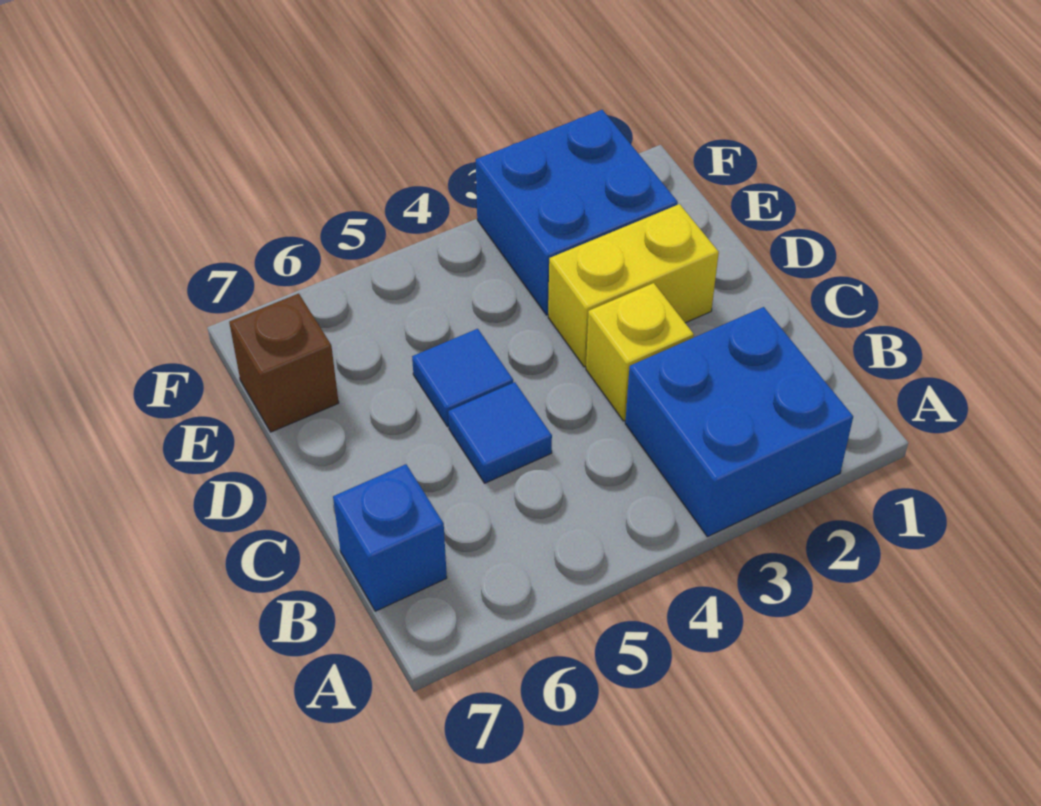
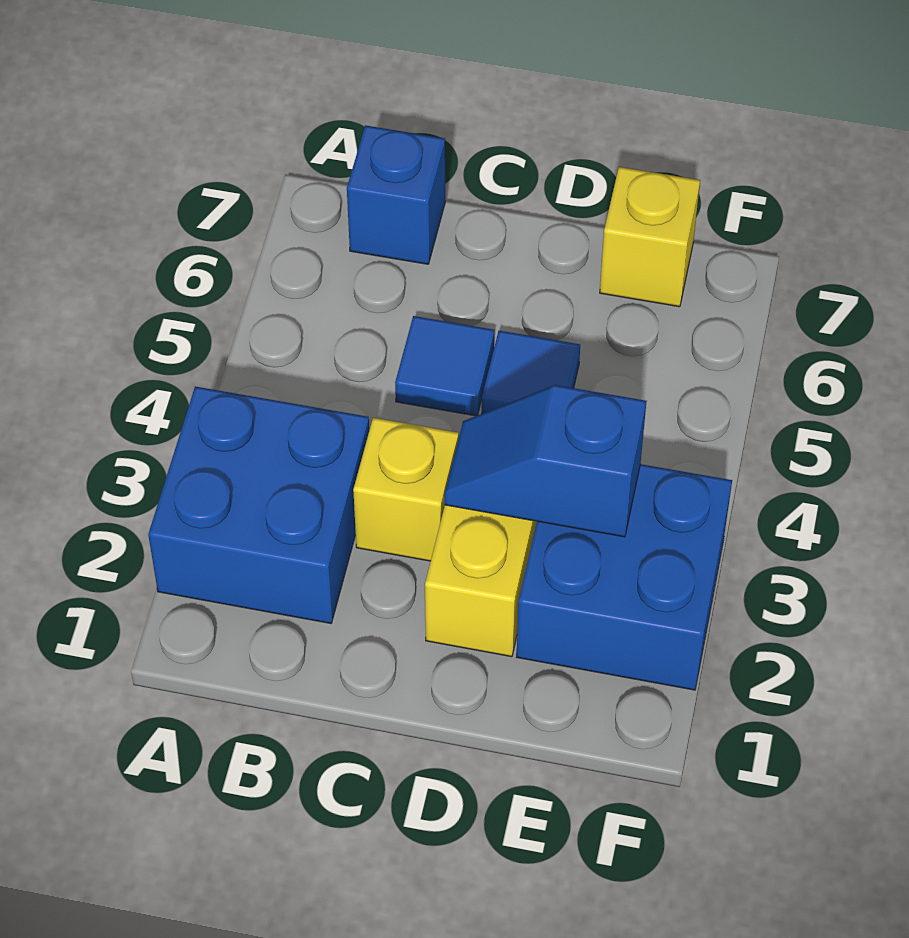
none -> blue slope D3:E3 level 2 top E
brown brick E7 level 1 -> yellow brick E7 level 1

